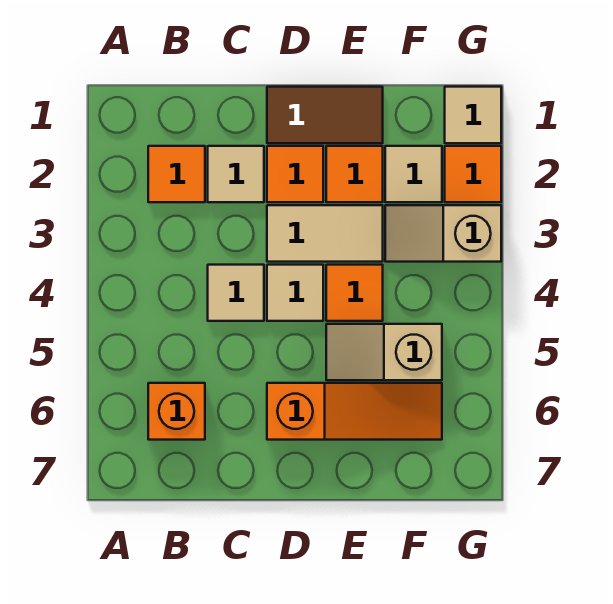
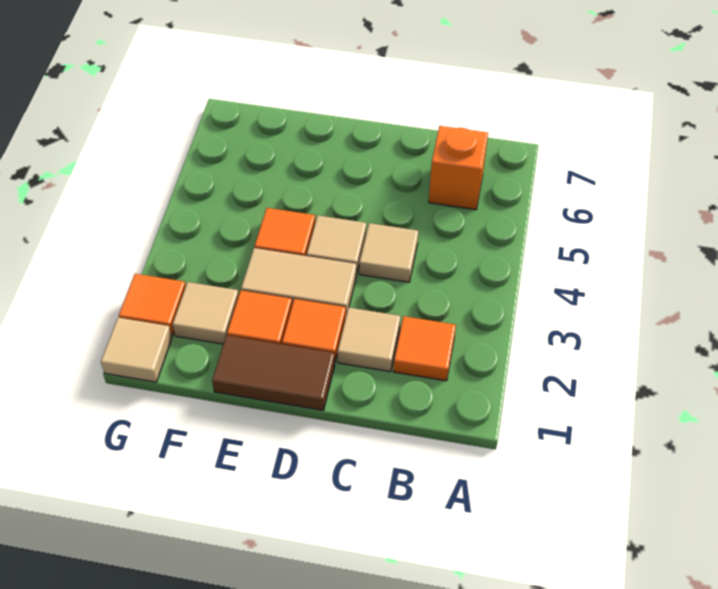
orange slope D6:F6 level 1 top D -> none
tan slope E5:F5 level 1 top F -> none
tan slope F3:G3 level 1 top G -> none

